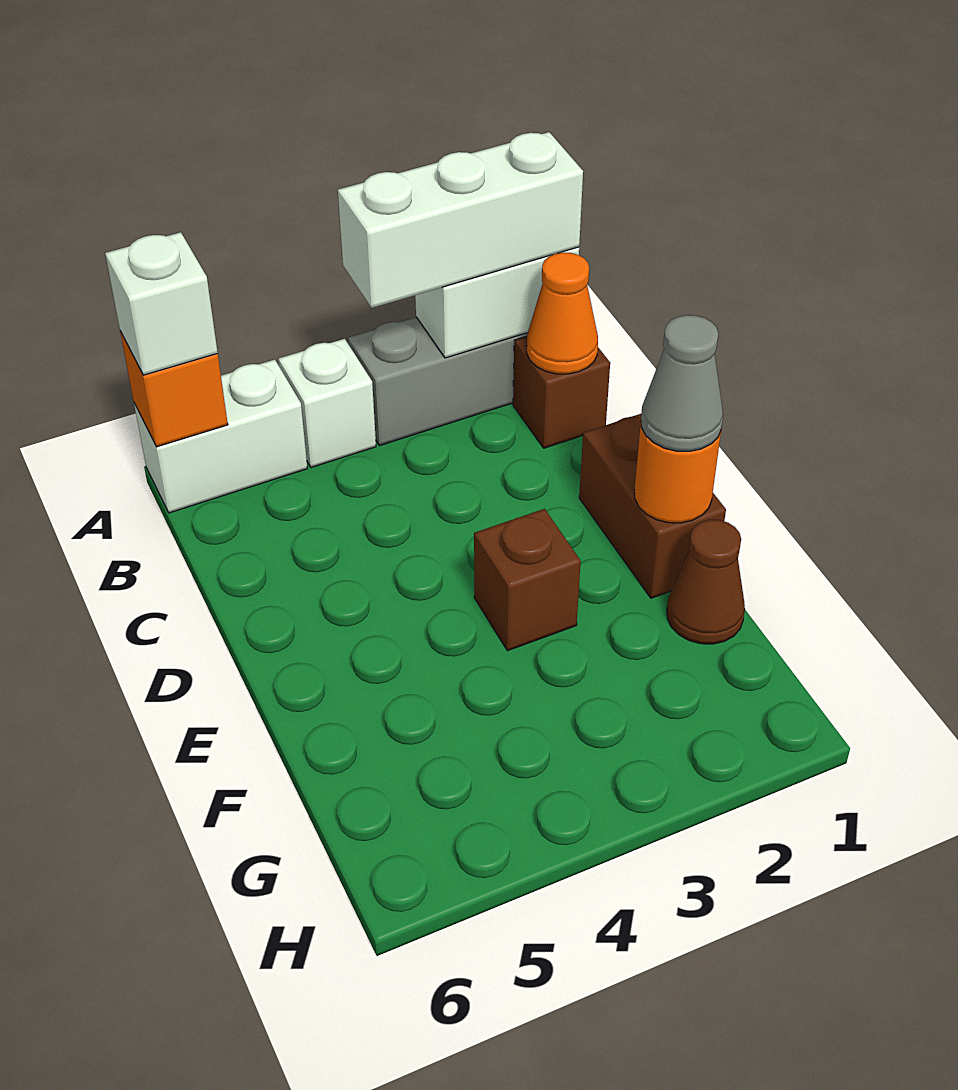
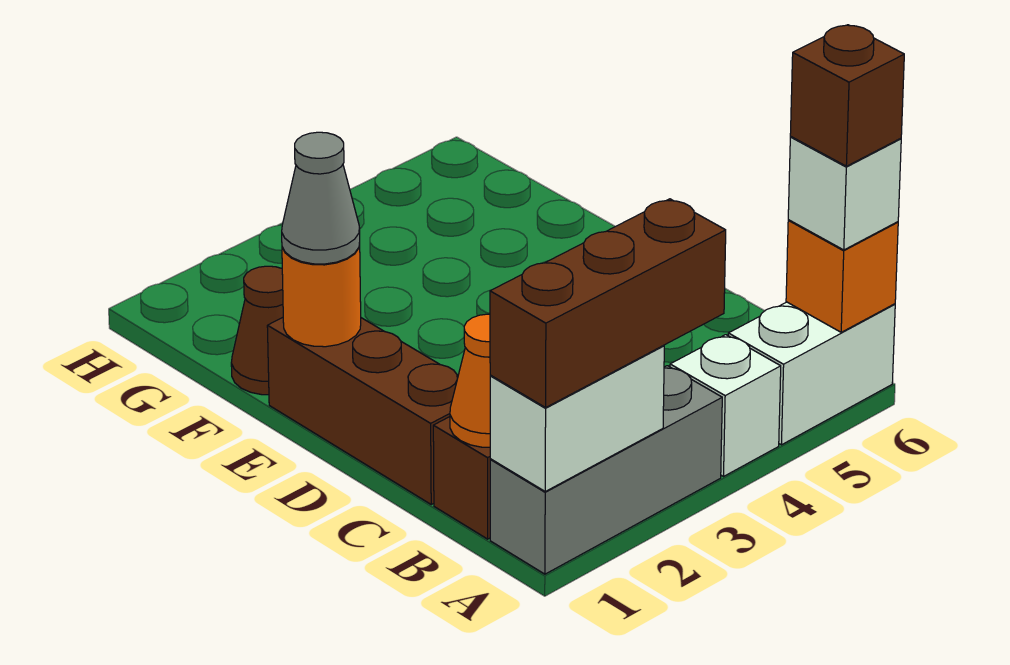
white brick A1:A3 level 3 -> brown brick A1:A3 level 3
brown brick D1:E1 level 1 -> brown brick C1:E1 level 1
brown brick E3 level 1 -> brown brick A6 level 4

